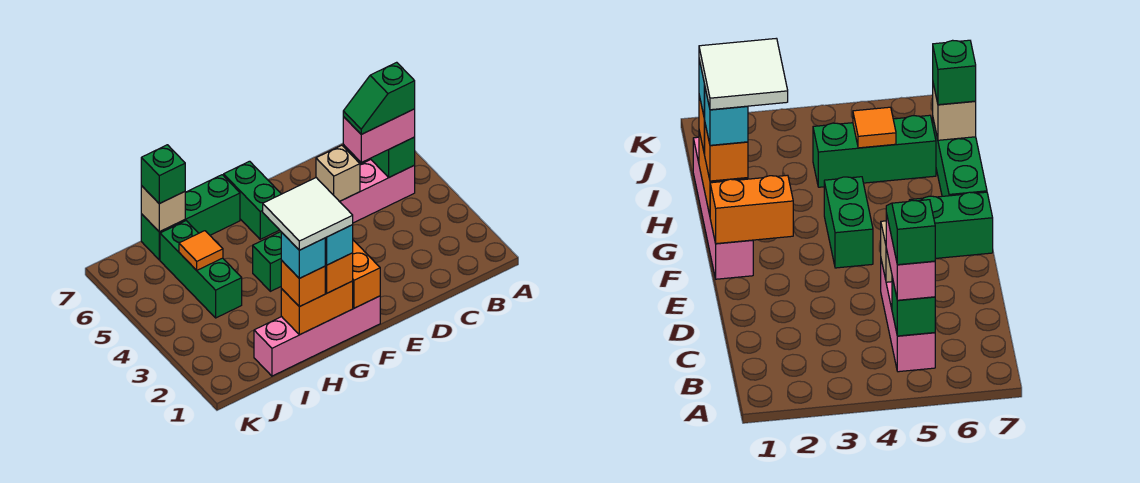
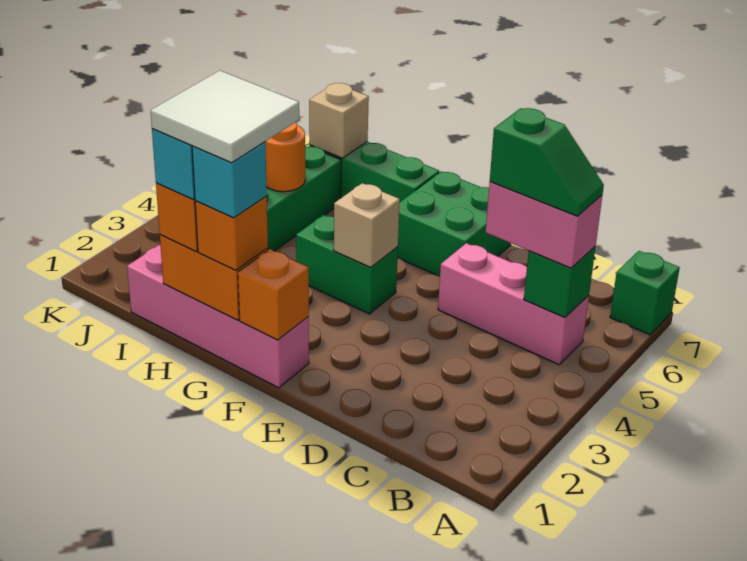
green slope B5:C5 level 4 top B -> green slope B5:C5 level 4 top C
tan brick D5 level 2 -> tan brick F4 level 2
orange brick F1:F2 level 2 -> orange brick F1 level 2
green brick F6:F7 level 1 -> green brick E6:F7 level 1
orange tile I5 level 2 -> orange round brick I5 level 2
green brick I7 level 3 -> green brick A7 level 1

